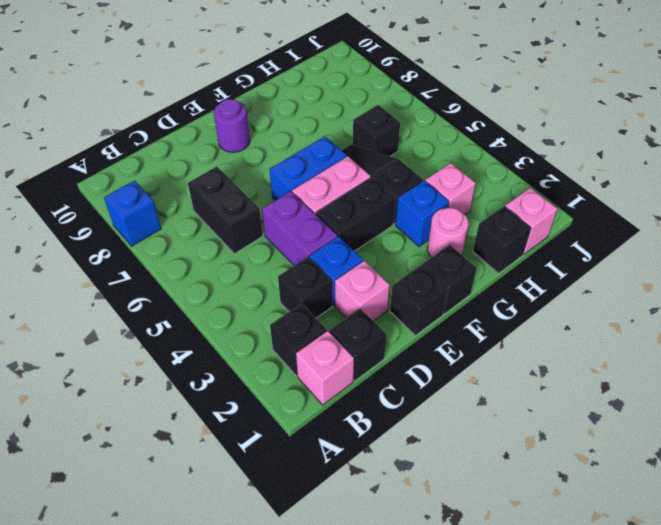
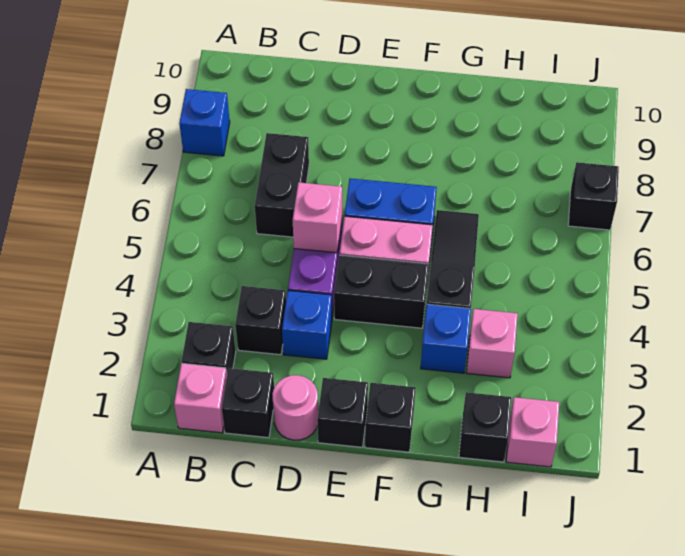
pink brick D2 level 1 -> pink brick D5 level 2
purple round brick E9 level 1 -> none
pink round brick G2 level 1 -> pink round brick D1 level 1
black brick H6 level 1 -> black brick J7 level 1

